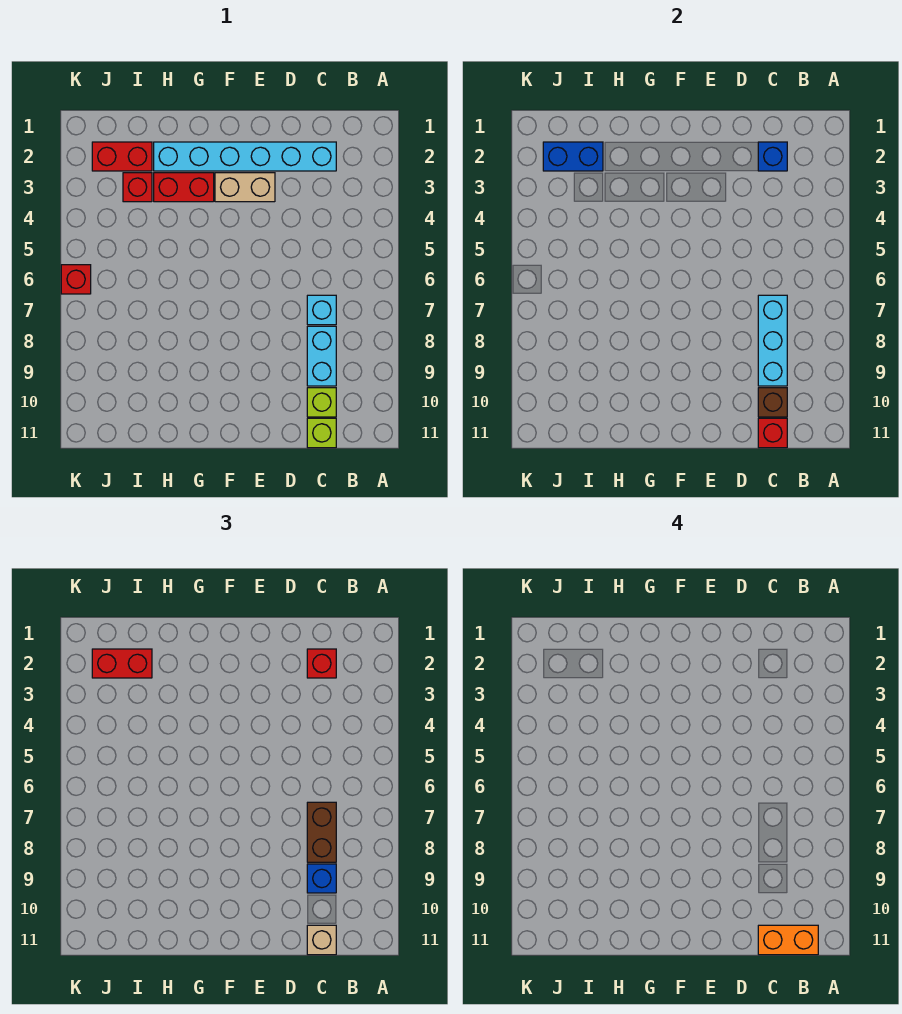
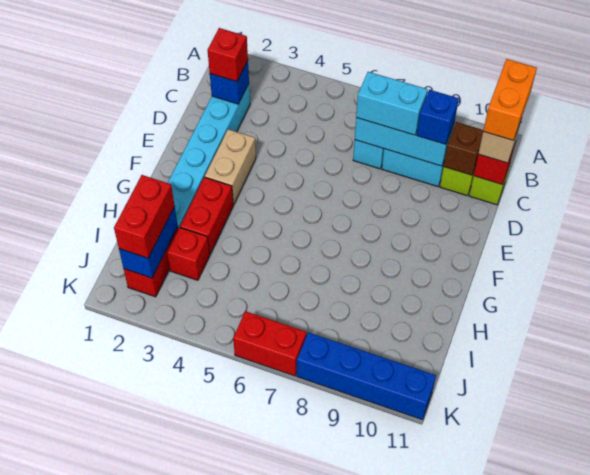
brown brick C7:C8 level 3 -> cyan brick C7:C8 level 3
red brick K6 level 1 -> red brick K6:K7 level 1
none -> blue brick K8:K11 level 1

